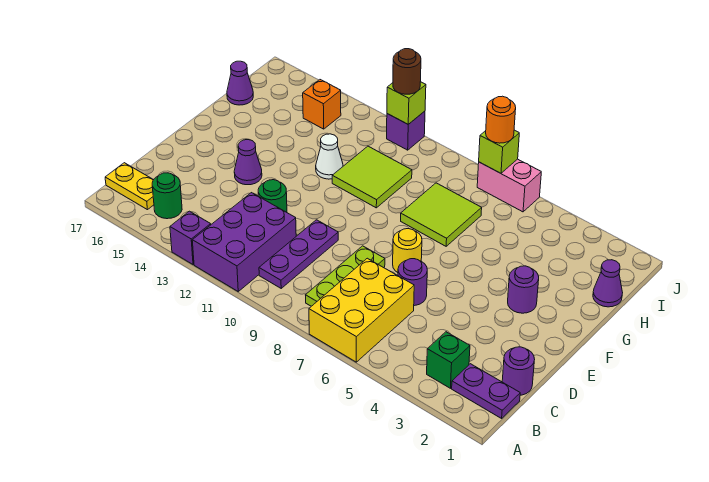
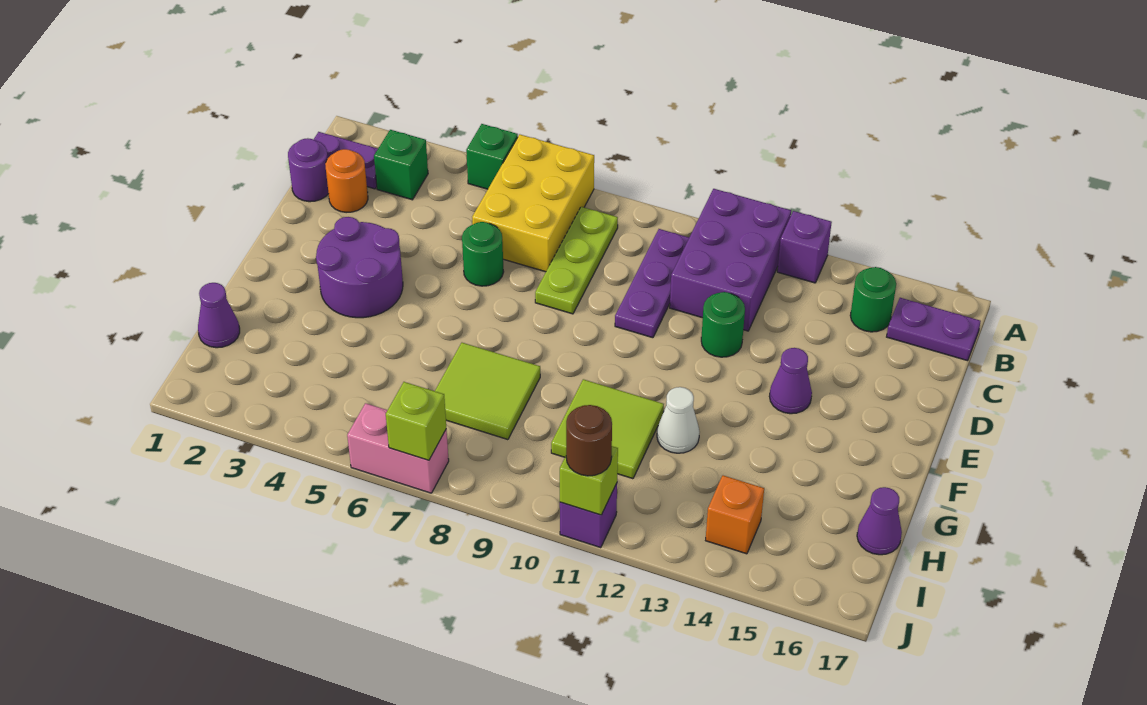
none -> green brick A5 level 1
yellow plate B16:B17 level 1 -> purple plate B16:B17 level 1
purple round brick D6 level 1 -> green round brick D6 level 1
yellow round brick E7 level 1 -> none
purple round brick F3 level 1 -> purple round brick E3:F4 level 1
orange round brick J7 level 3 -> orange round brick C2 level 1

